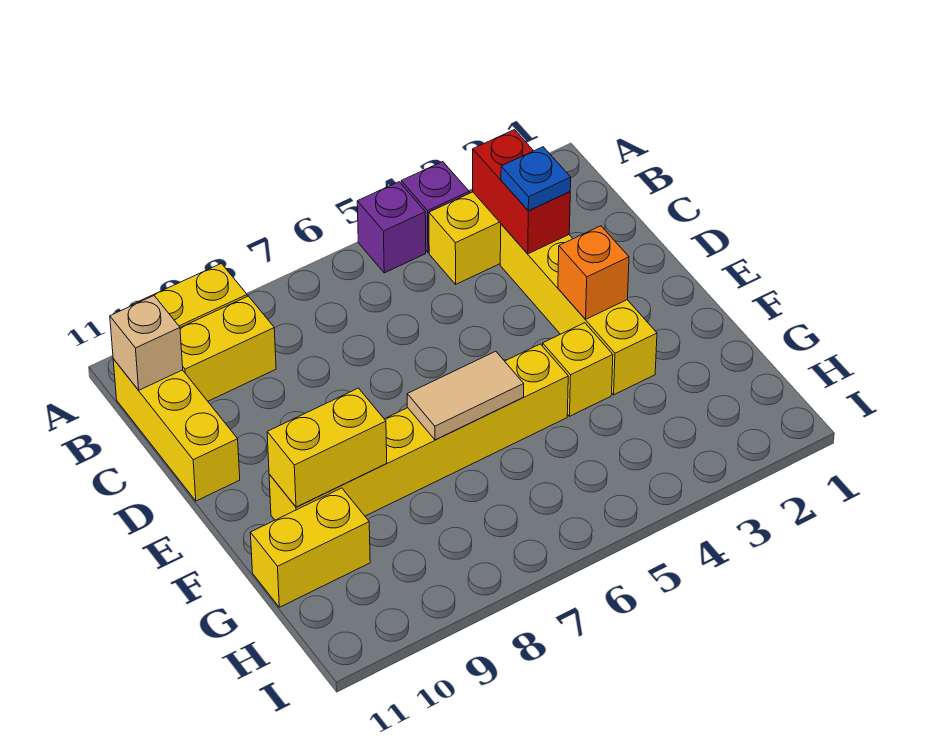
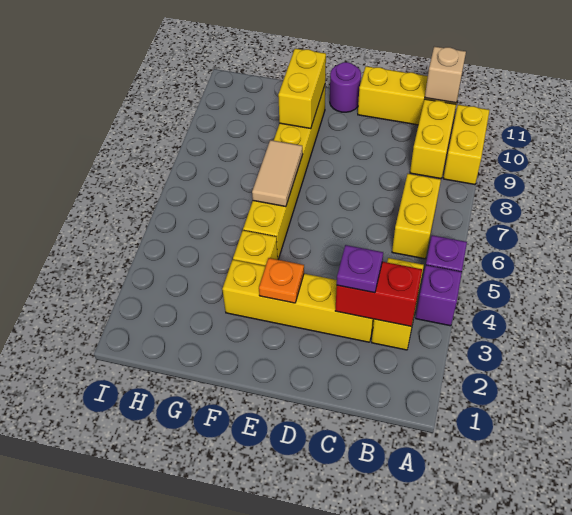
blue plate C3 level 3 -> purple plate C3 level 3
orange brick E3 level 2 -> orange plate E3 level 2
none -> purple round brick E11 level 1
yellow brick G10:G11 level 1 -> yellow brick B6:B7 level 1

